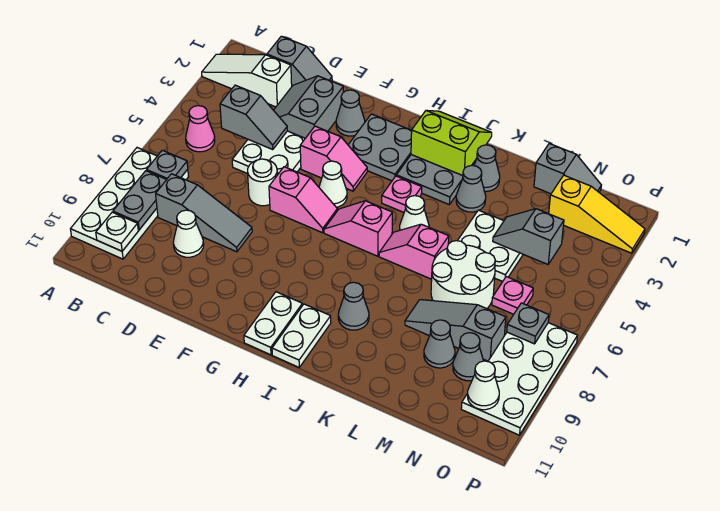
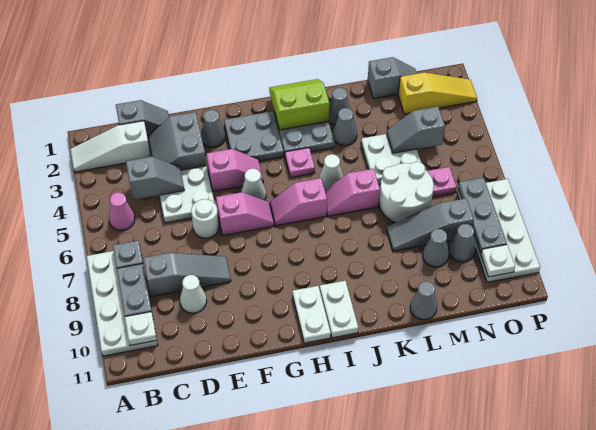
grey cone J9 level 1 -> grey cone L11 level 1
grey plate O7 level 2 -> grey plate O7:O9 level 2
white cone O10 level 2 -> white plate O10 level 2

